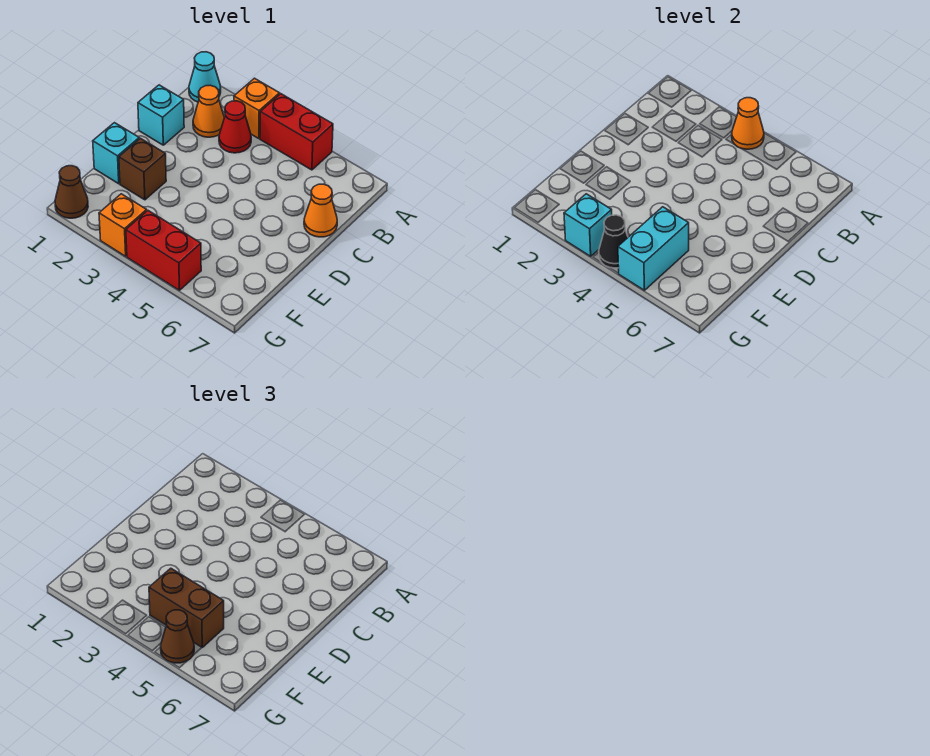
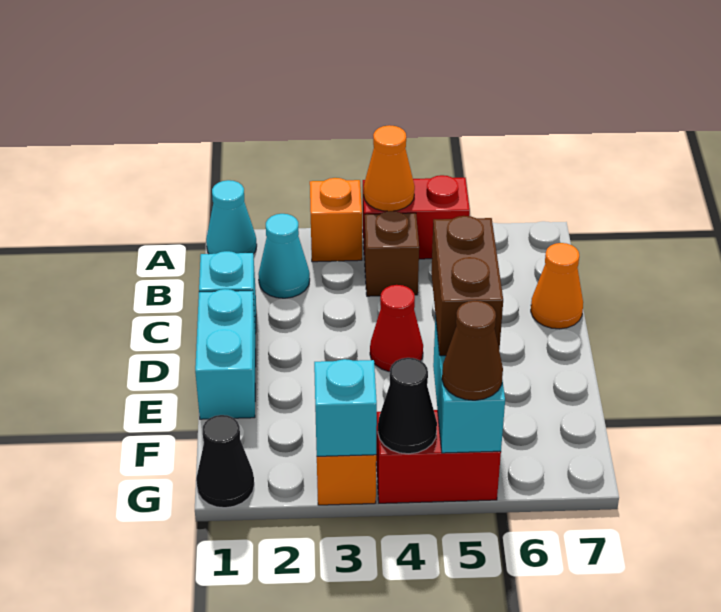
orange cone B2 level 1 -> cyan cone B2 level 1
red cone B3 level 1 -> red cone D4 level 1
cyan brick E1 level 1 -> cyan brick D1:E1 level 1
brown brick E2 level 1 -> brown brick B4 level 1
brown brick F4:F5 level 3 -> brown brick E5:F5 level 3
brown cone G1 level 1 -> black cone G1 level 1

